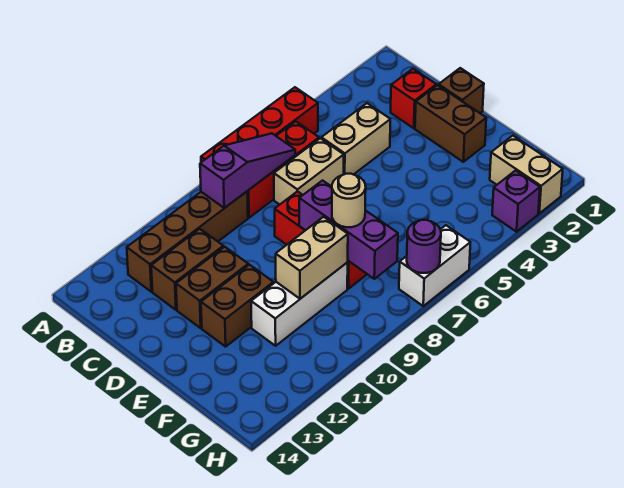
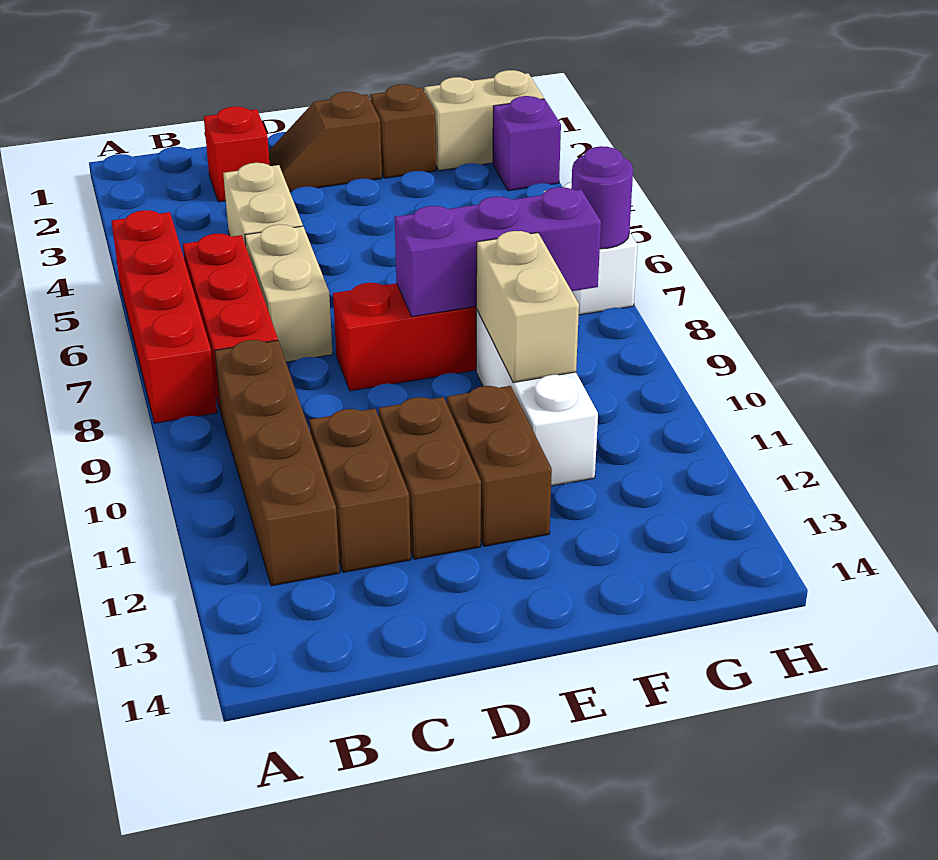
purple slope B7:B9 level 2 top 9 -> none
brown brick D1 level 1 -> brown brick F2 level 1
brown brick D2:E2 level 1 -> brown slope D2:E2 level 1 top E
tan round brick F8 level 3 -> none

